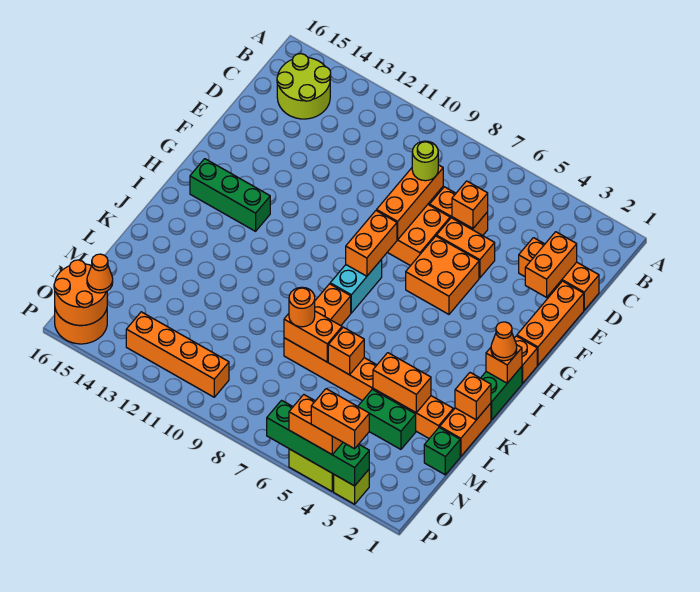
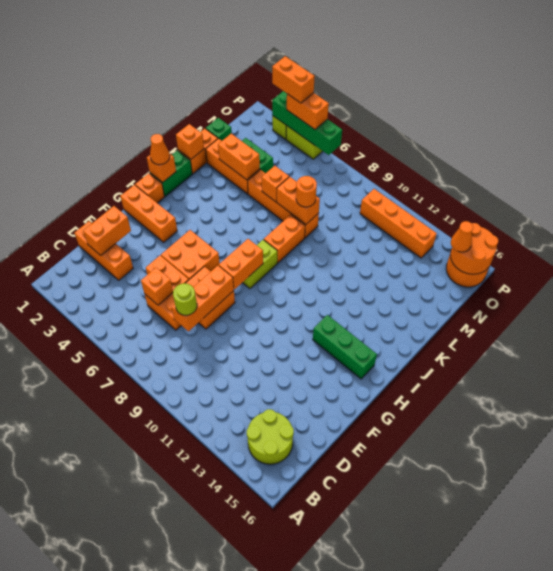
orange brick E1:G1 level 1 -> orange brick G1:G3 level 1
cyan brick H8:I8 level 1 -> lime brick H8:I8 level 1

